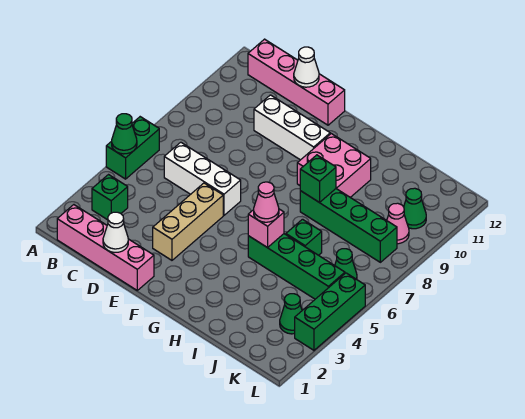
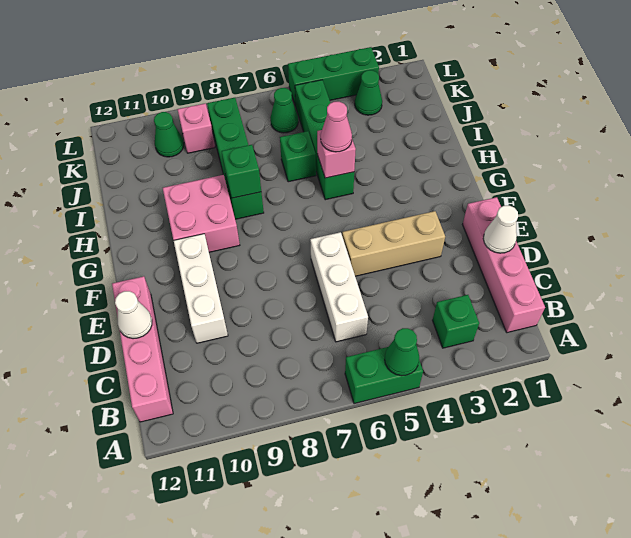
pink cone K9 level 1 -> pink brick K9 level 1

